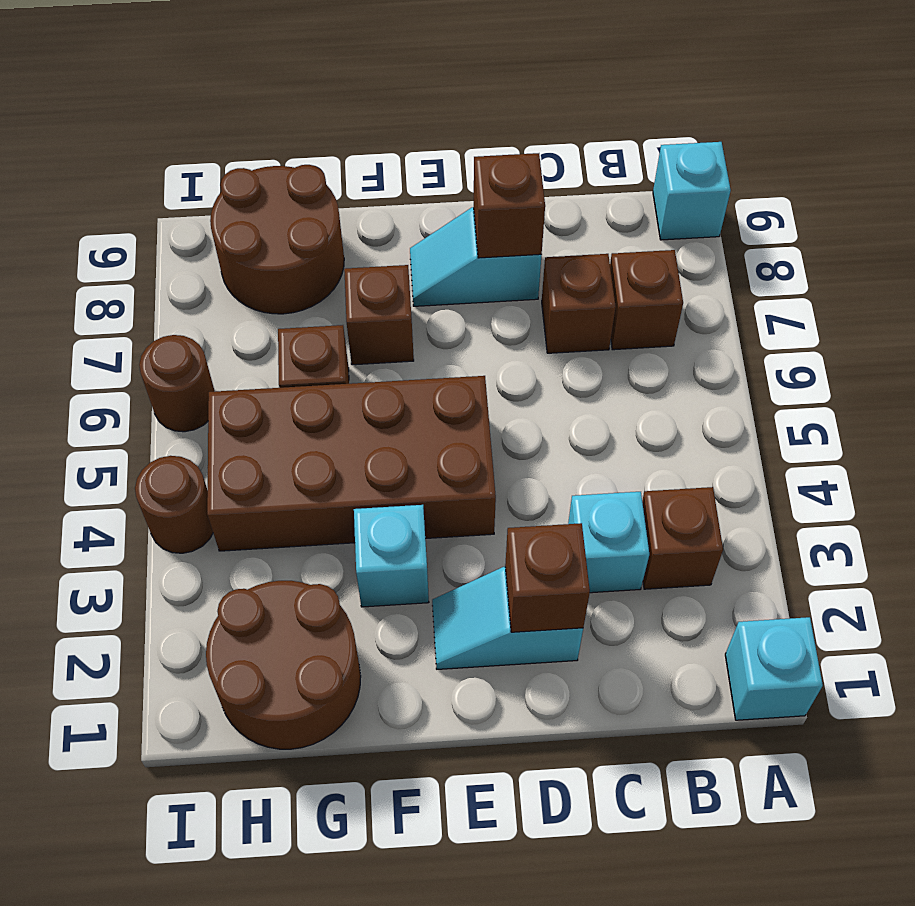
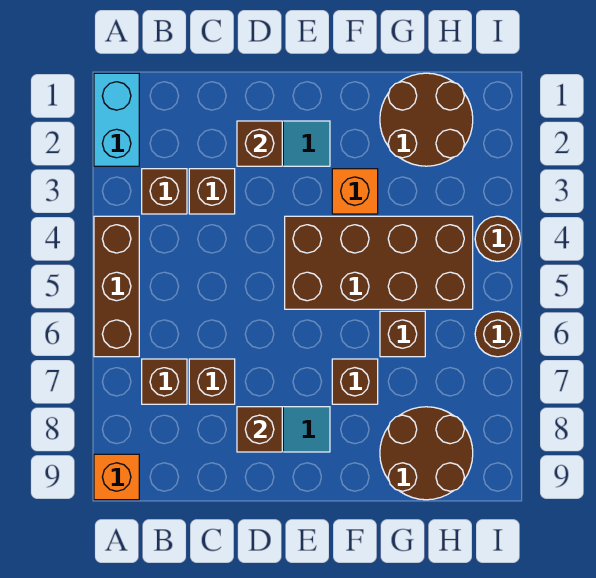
cyan brick A1 level 1 -> cyan brick A1:A2 level 1
none -> brown brick A4:A6 level 1
cyan brick A9 level 1 -> orange brick A9 level 1
cyan brick C3 level 1 -> brown brick C3 level 1
cyan brick F3 level 1 -> orange brick F3 level 1

